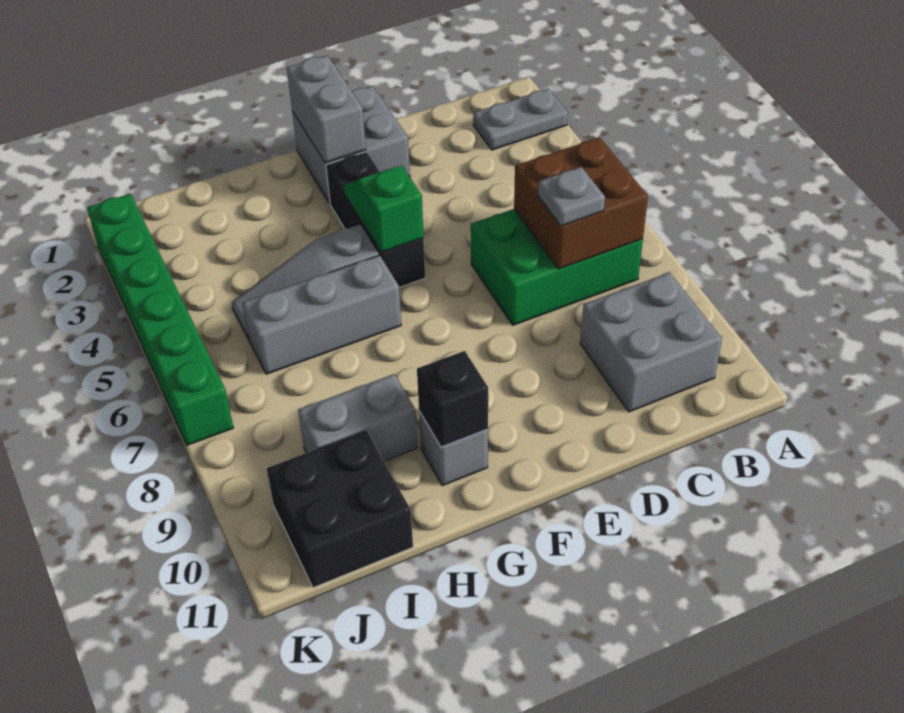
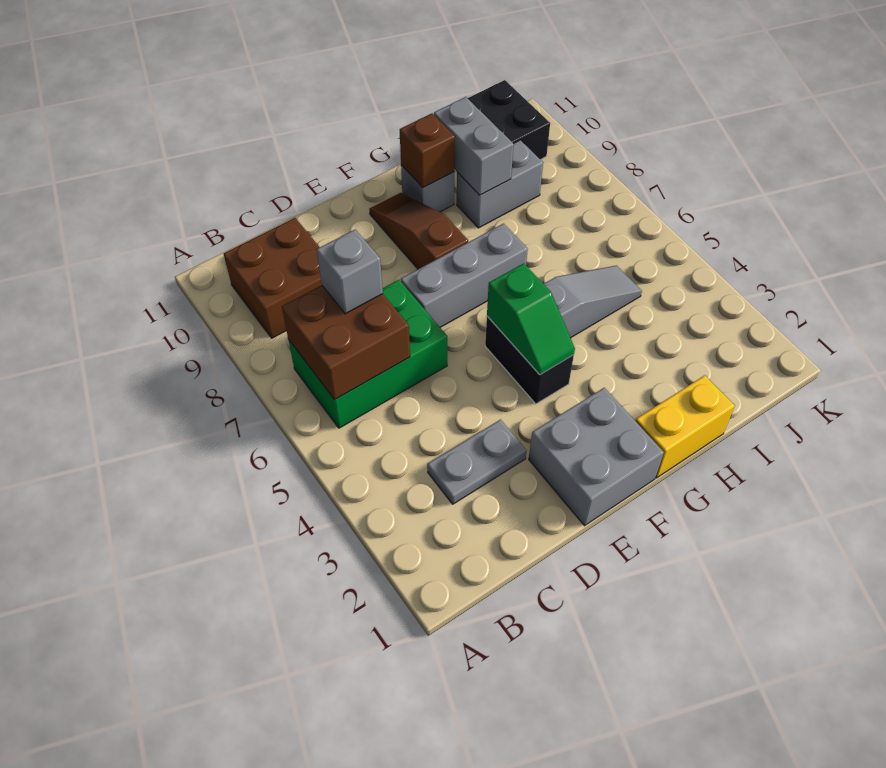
grey plate A2:B2 level 1 -> grey plate C3:D3 level 1
grey brick B9:C10 level 1 -> brown brick B9:C10 level 1
grey plate C7 level 3 -> grey brick C7 level 3
grey brick F1:F2 level 2 -> grey brick H9:H10 level 2
black brick F3:F5 level 1 -> black brick F4:F5 level 1
none -> brown slope F8:F10 level 1 top 8
none -> yellow brick G1:H1 level 1
grey brick G6:I6 level 1 -> grey brick E7:G7 level 1
black brick G10 level 2 -> brown brick G10 level 2
green brick K2:K7 level 1 -> none

